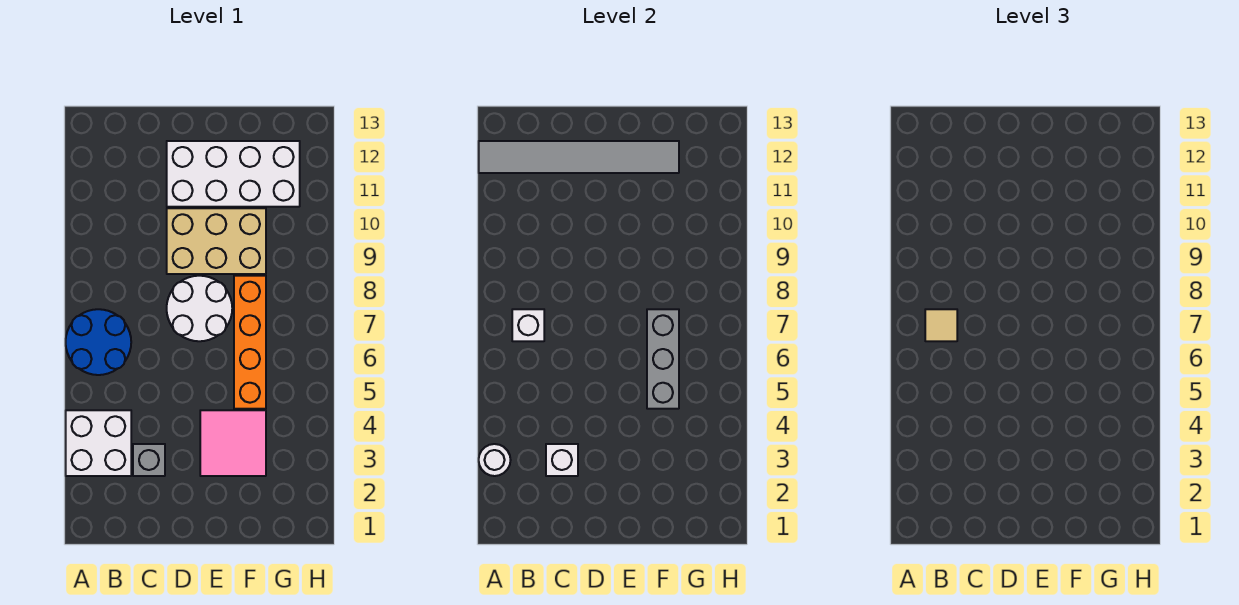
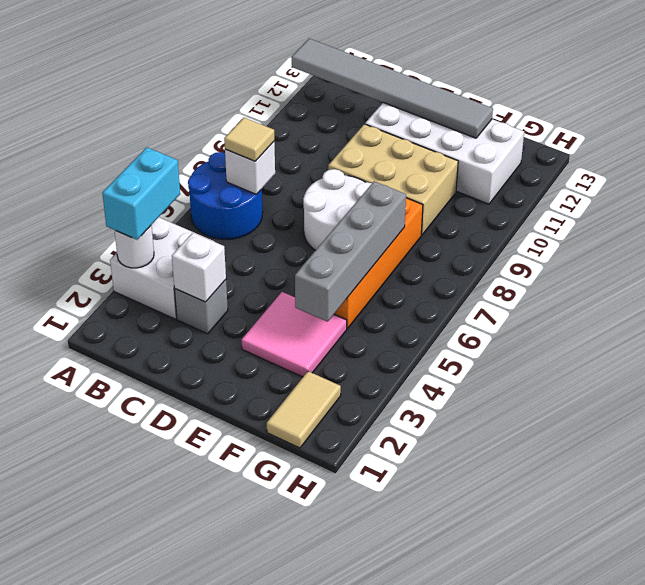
none -> cyan brick A3:A4 level 3
grey brick F5:F7 level 2 -> grey brick F4:F7 level 2
none -> tan tile G1:G2 level 1

